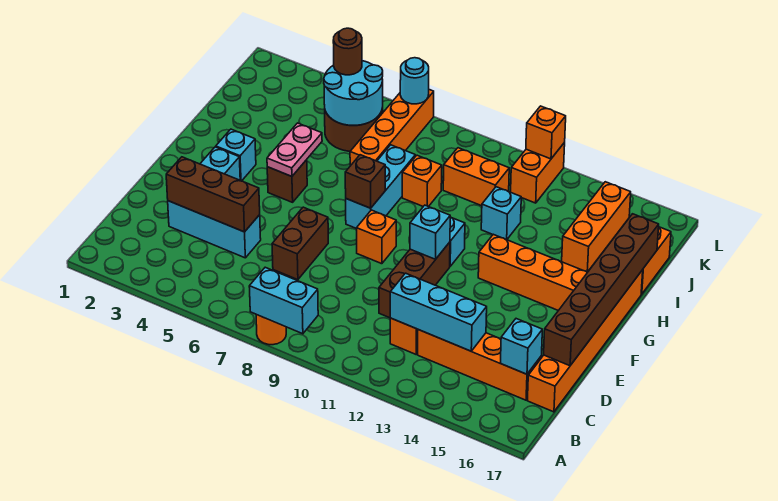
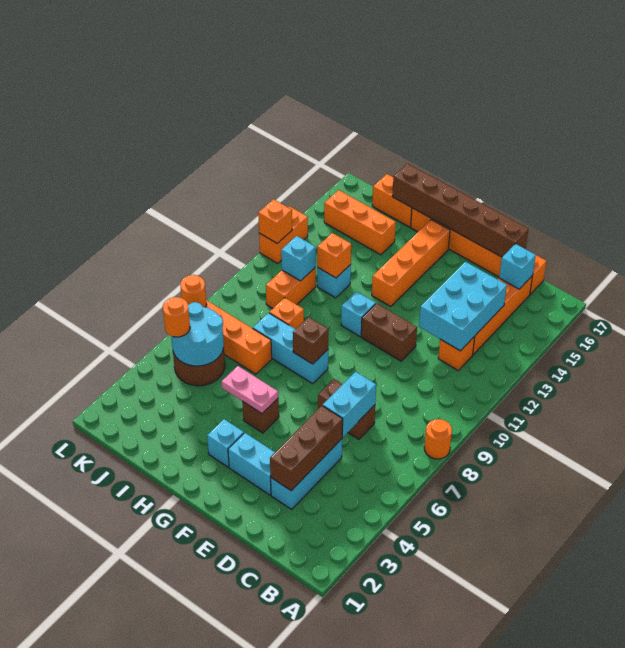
cyan brick A8:A9 level 2 -> cyan brick D6:D7 level 2
cyan brick C12:C14 level 2 -> cyan brick C12:D14 level 2
brown brick D11:F11 level 1 -> brown brick E11:F11 level 1
orange brick F9 level 1 -> orange brick I12 level 2
cyan brick F11 level 2 -> cyan brick J11 level 2
brown round brick K5 level 3 -> orange round brick K5 level 3
orange brick K12:L12 level 1 -> orange brick L12:L13 level 1
cyan round brick L7 level 2 -> orange round brick L7 level 2

